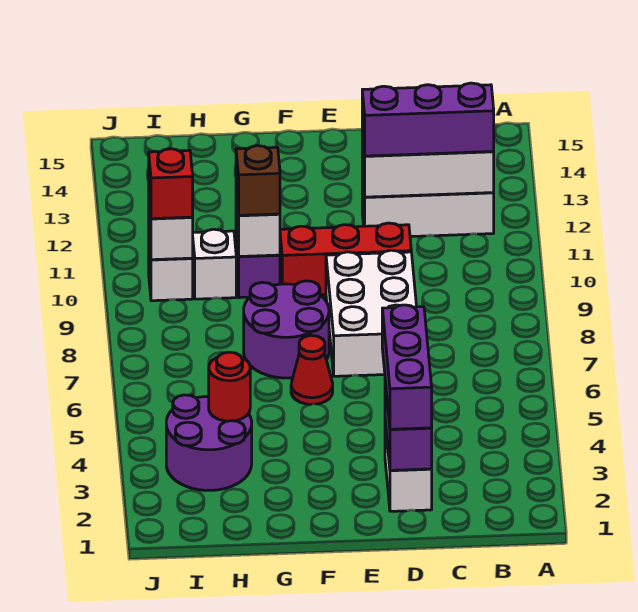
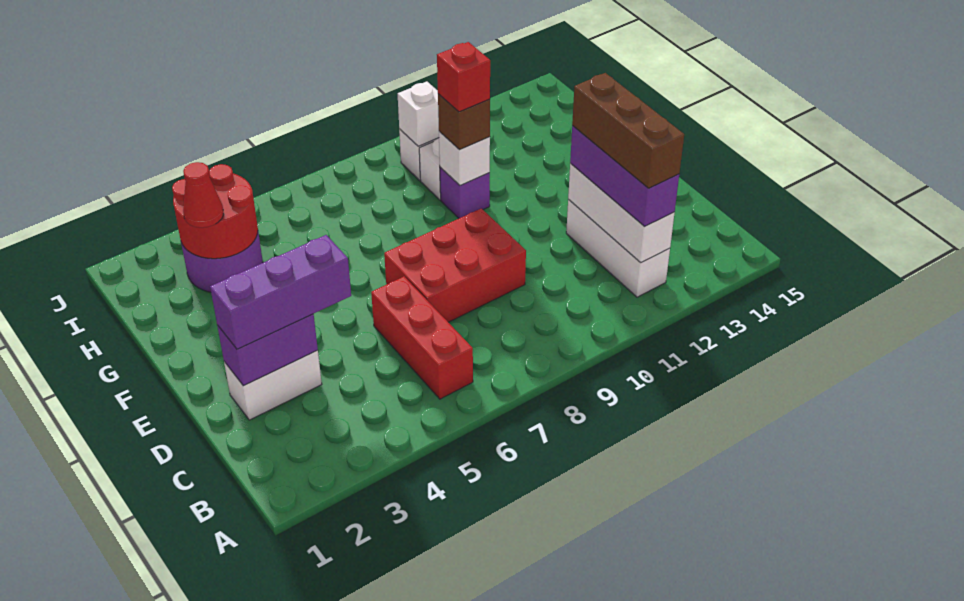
none -> brown brick B12:D12 level 4
white brick D7:E9 level 1 -> red brick D7:E9 level 1
red brick D10:F10 level 1 -> red brick B6:D6 level 1
red cone F6 level 1 -> red cone H3 level 3
purple round brick F7:G8 level 1 -> none
red round brick H4 level 2 -> red round brick H3:I4 level 2
red brick I10 level 3 -> red brick G10 level 4

